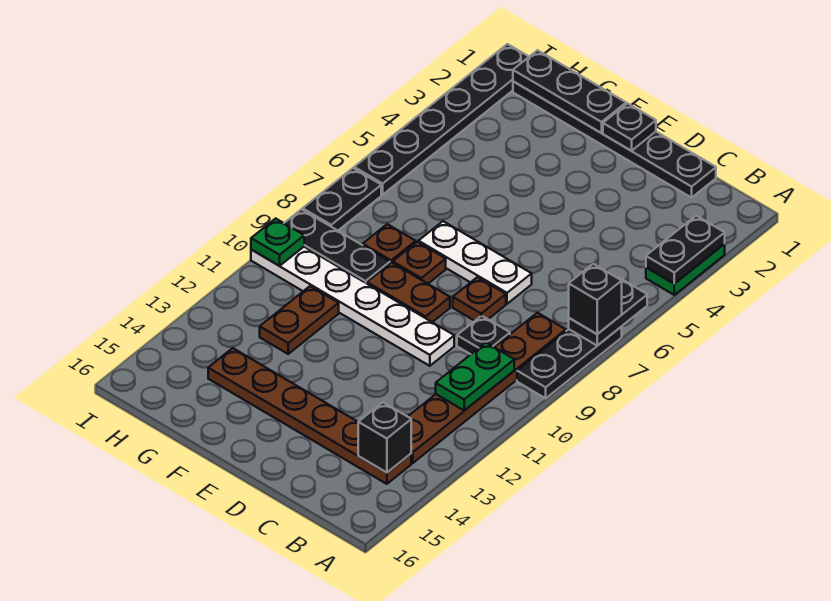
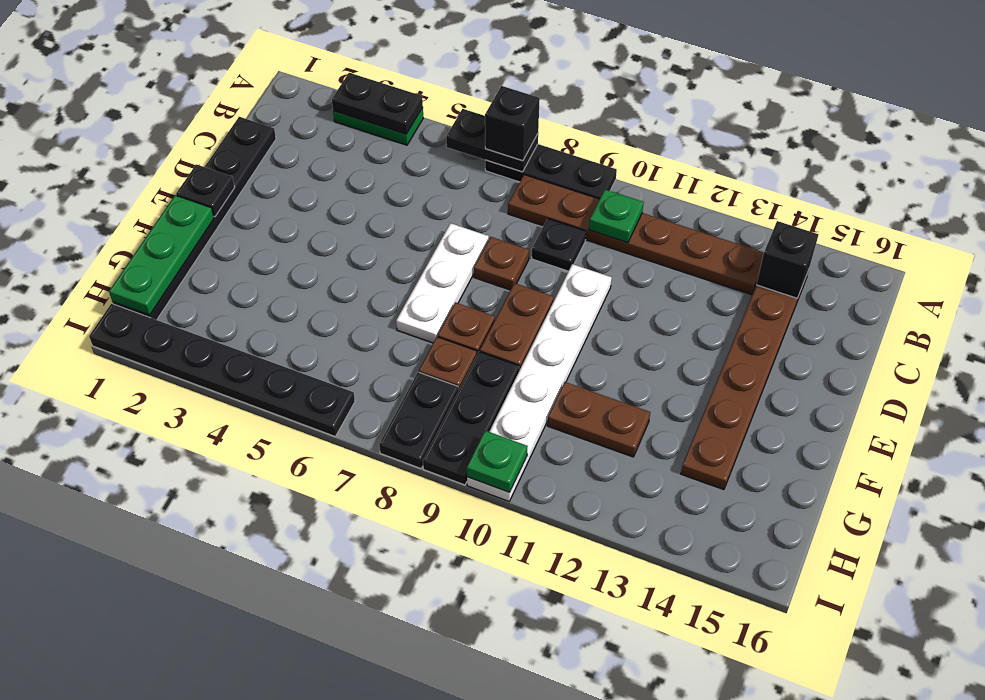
green plate B10:B11 level 2 -> green plate B10 level 2
black plate F1:H1 level 2 -> green plate F1:H1 level 2
black plate I7:I8 level 1 -> black plate H8:I8 level 1

